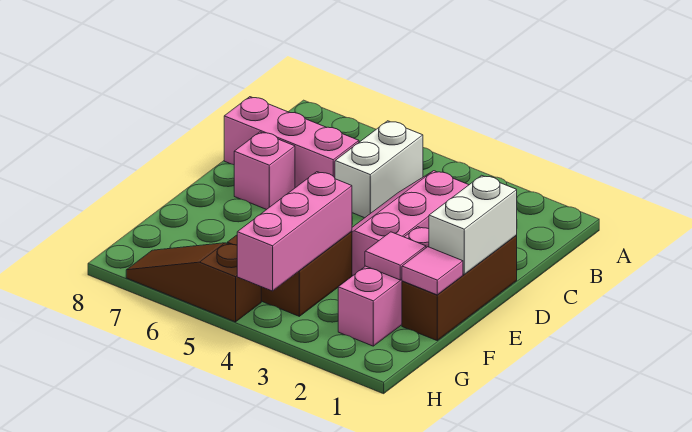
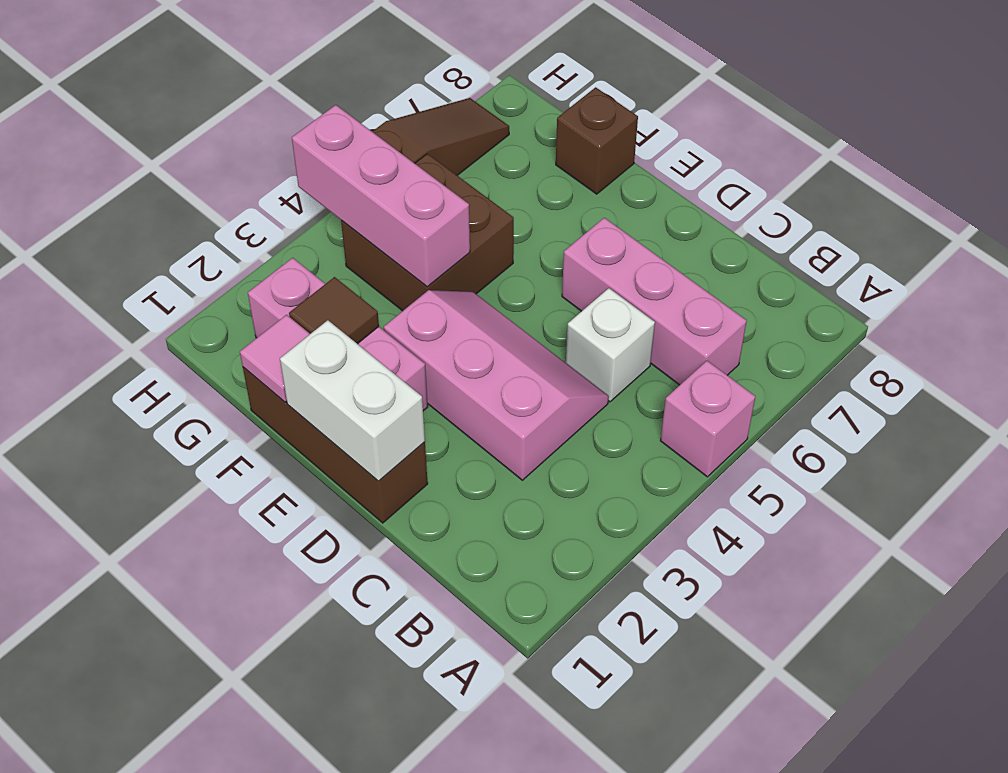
white brick B5:C5 level 1 -> white brick C5 level 1
pink brick C6:C8 level 1 -> pink brick B6:D6 level 1
pink brick D7 level 1 -> pink brick A5 level 1
pink tile F2 level 2 -> brown tile F2 level 2
none -> brown brick F8 level 1

